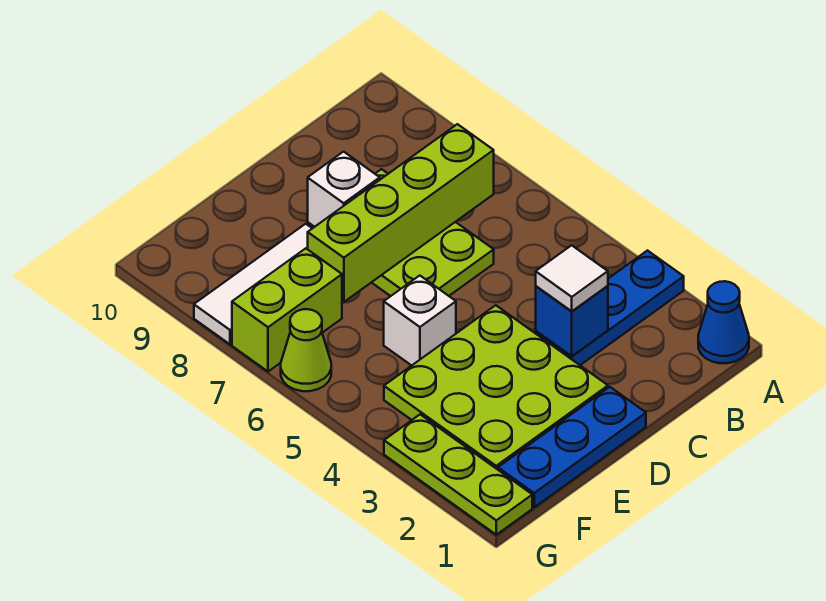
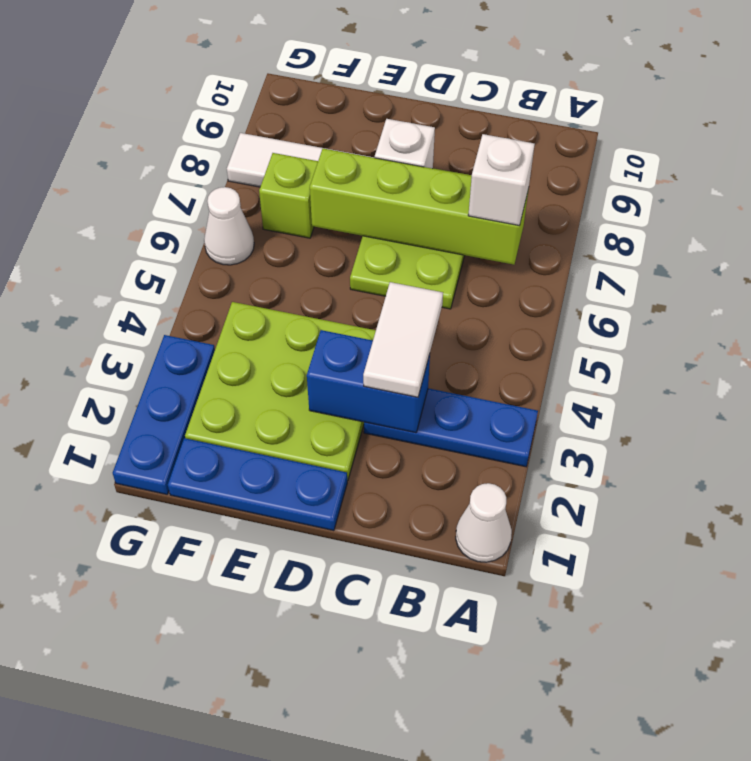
blue cone A1 level 1 -> white cone A1 level 1
blue brick C3 level 2 -> blue brick C3:D3 level 2
white tile C3 level 3 -> white tile C3:C4 level 3
white brick E5 level 1 -> white brick B7 level 3
lime brick F7:G7 level 1 -> lime brick F7 level 1
lime plate G1:G3 level 1 -> blue plate G1:G3 level 1
lime cone G6 level 1 -> white cone G6 level 1

